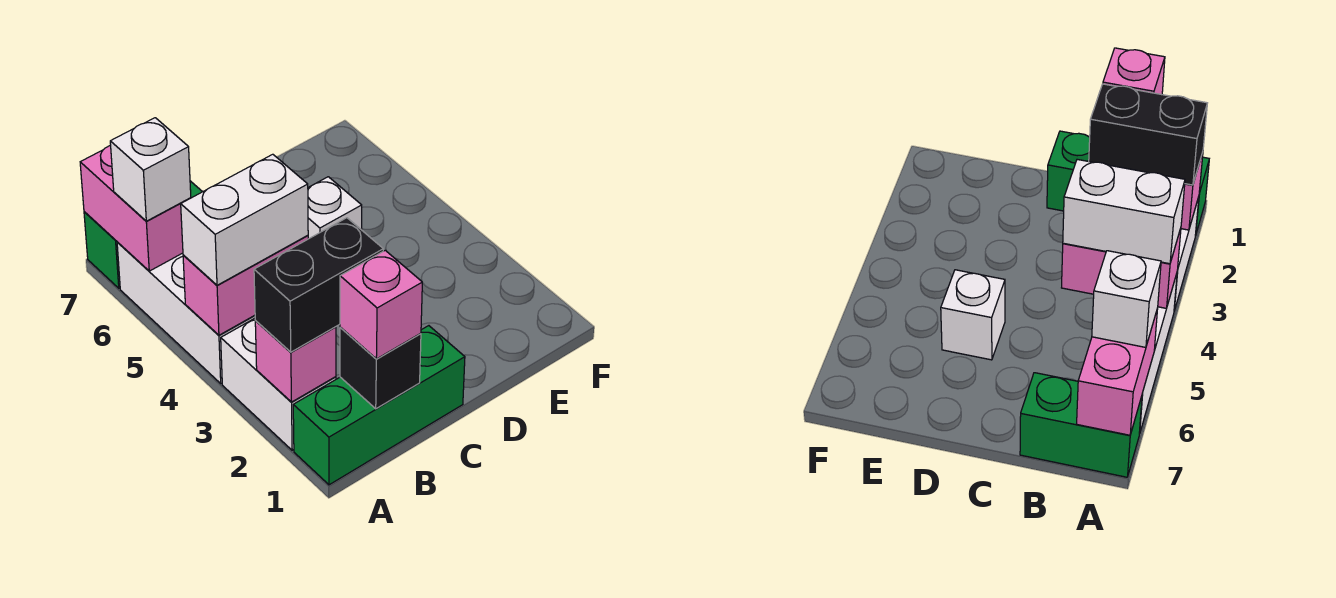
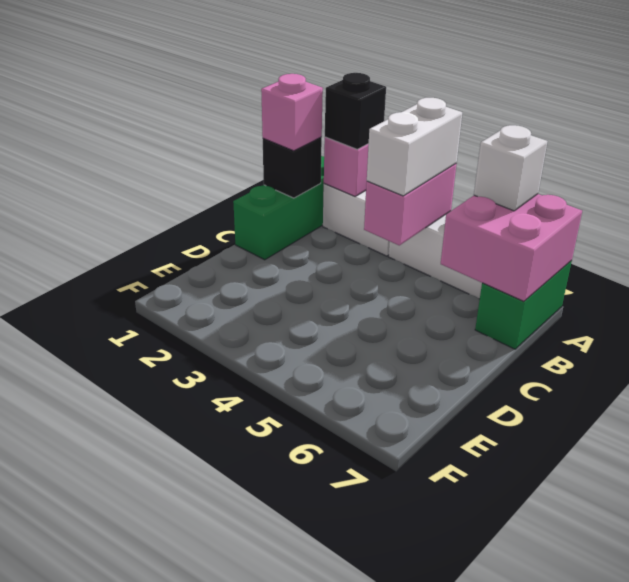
black brick A2:B2 level 3 -> black brick A2 level 3
pink brick A6:A7 level 2 -> pink brick A6:B7 level 2
white brick D5 level 1 -> none

